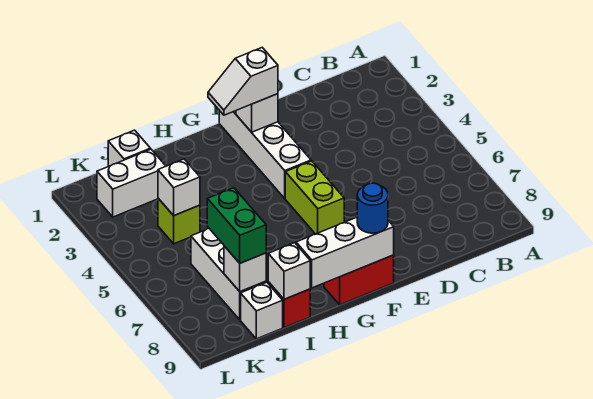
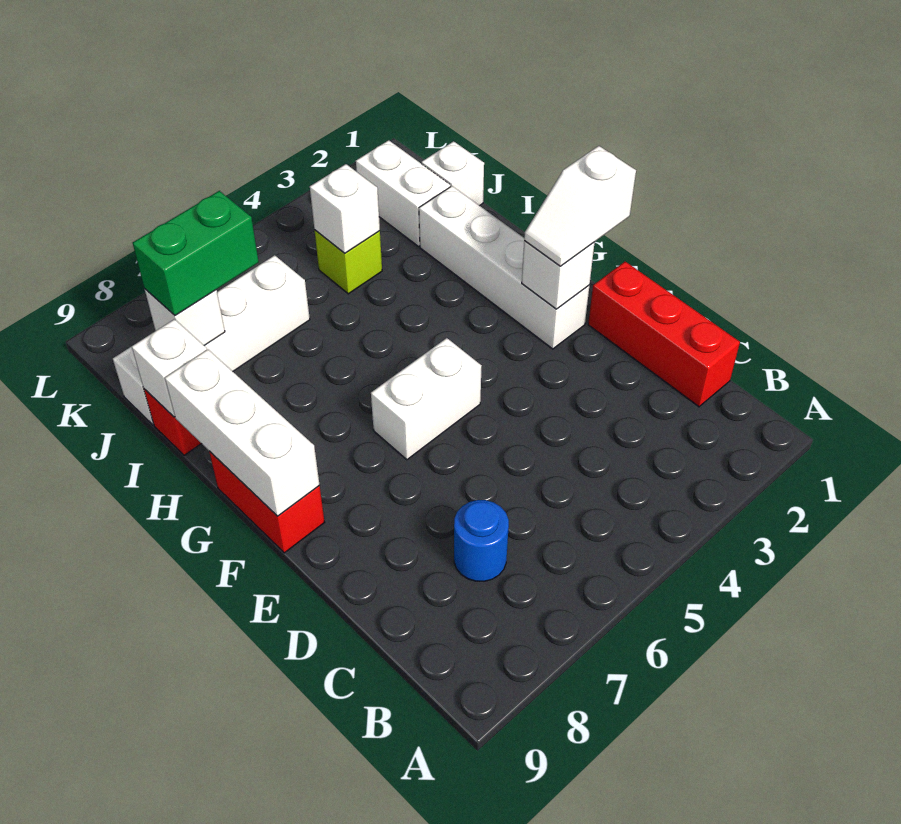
none -> red brick C1:E1 level 1
white brick F1:F4 level 1 -> white brick F2:I2 level 1
white slope F2:G2 level 3 top F -> white slope F1:F2 level 3 top 1
lime brick F5:F6 level 1 -> white brick F5:F6 level 1
blue round brick F9 level 3 -> blue round brick C7 level 1

